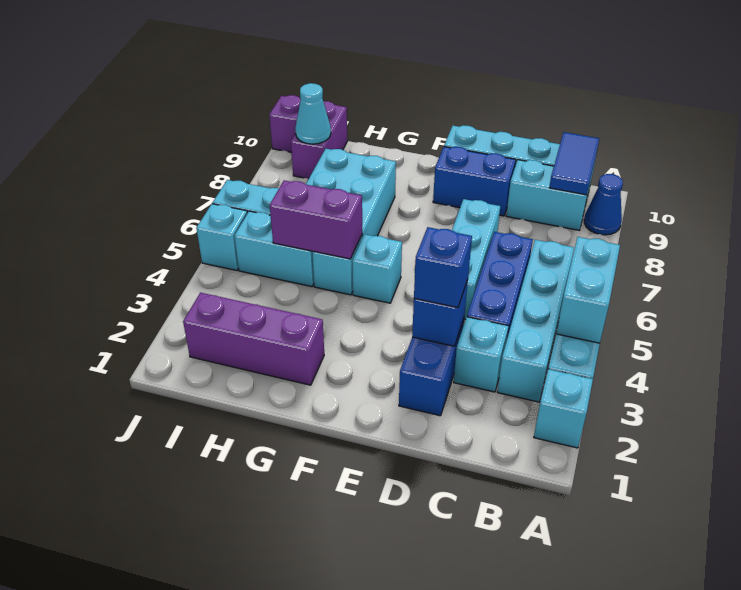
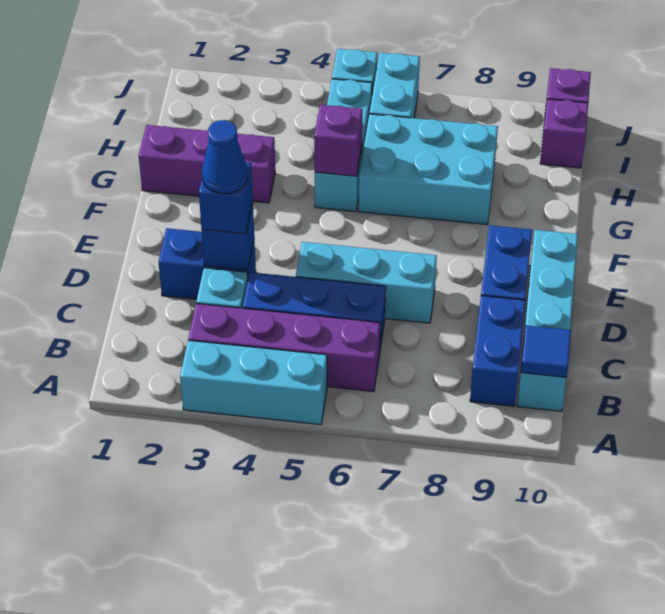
cyan brick A2 level 1 -> none
cyan brick A4:A5 level 2 -> none
blue cone A9 level 1 -> blue cone D3 level 4
cyan brick B3:B6 level 1 -> purple brick B3:B6 level 1
cyan brick B9:C9 level 1 -> blue brick B9:C9 level 1
blue tile B9:B10 level 2 -> blue tile B10 level 2
cyan brick F5 level 1 -> none
purple brick G2:I2 level 1 -> purple brick G1:G3 level 1
purple brick G5:H5 level 2 -> purple brick G5 level 2
purple brick I9:I10 level 1 -> purple brick I10 level 1
cyan cone I9 level 2 -> none

